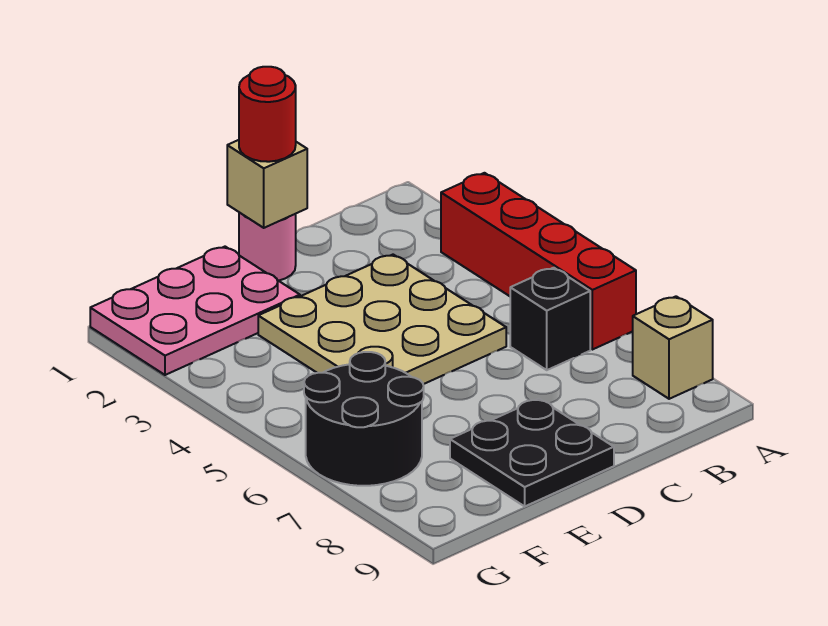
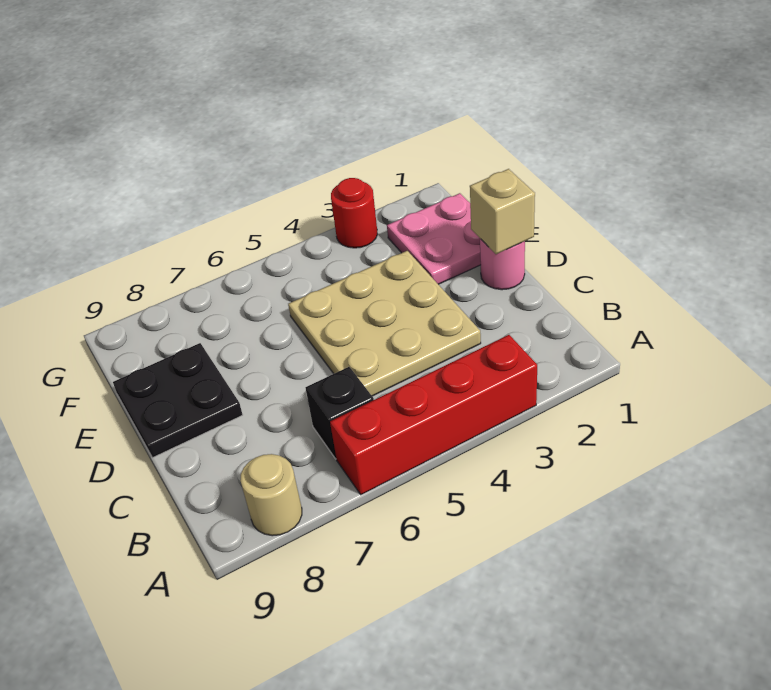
tan brick A8 level 1 -> tan round brick A8 level 1
red round brick D1 level 3 -> red round brick G3 level 1
pink plate E1:G2 level 1 -> pink plate E1:F2 level 1
black round brick F6:G7 level 1 -> none

